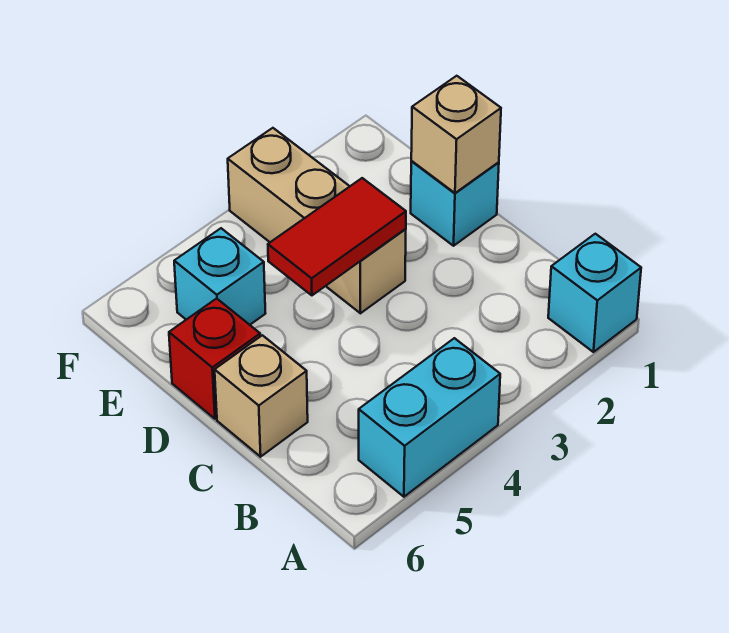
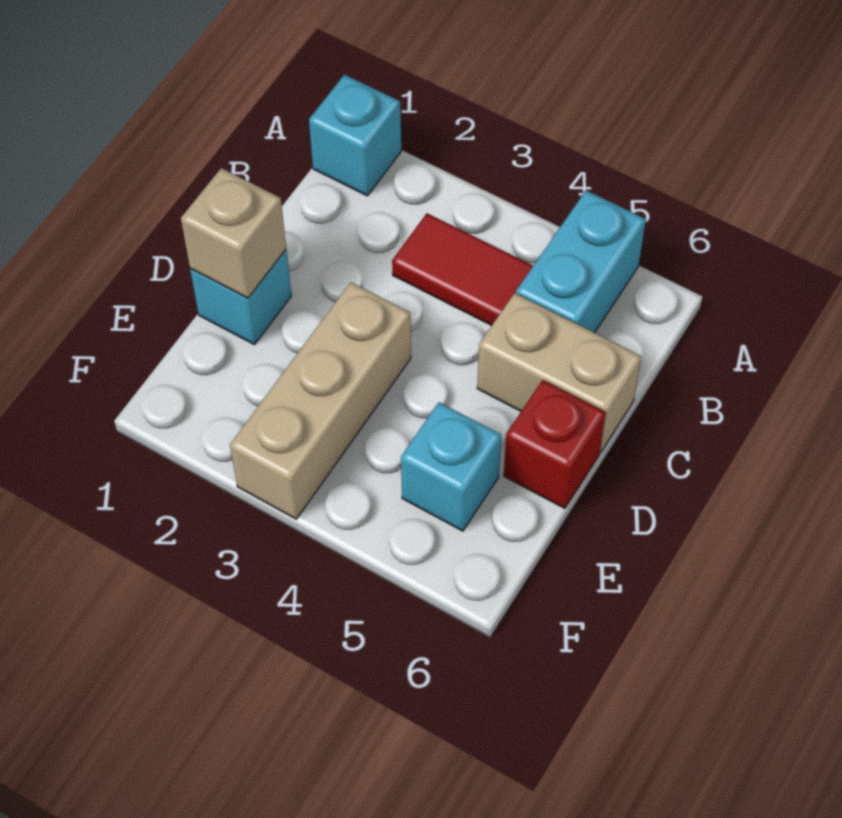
cyan brick A4:A5 level 1 -> cyan brick A5:B5 level 1
tan brick C6 level 1 -> tan brick C5:C6 level 1
red tile D3:D4 level 2 -> red tile B3:B4 level 1

